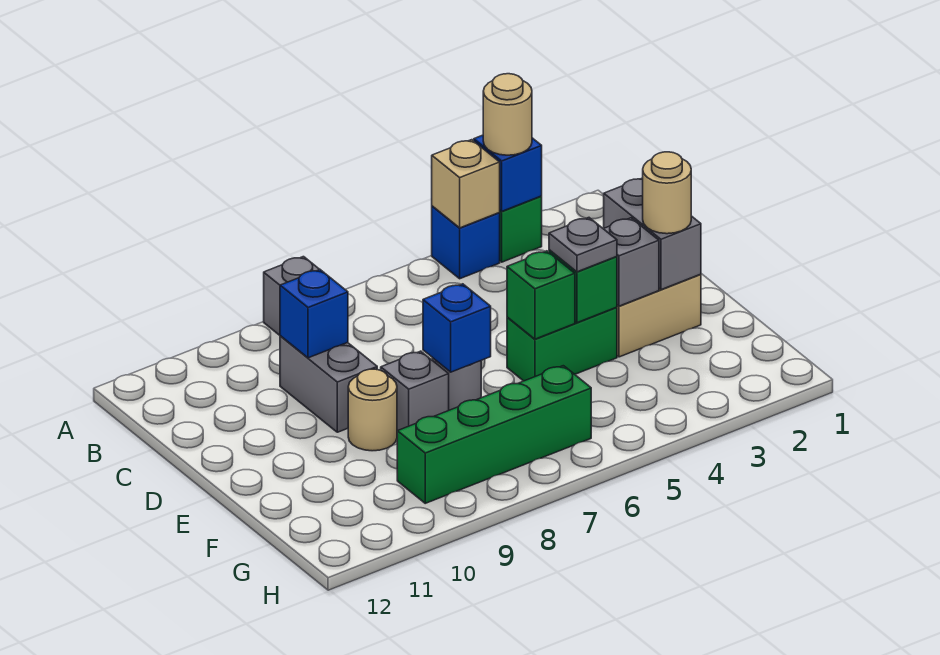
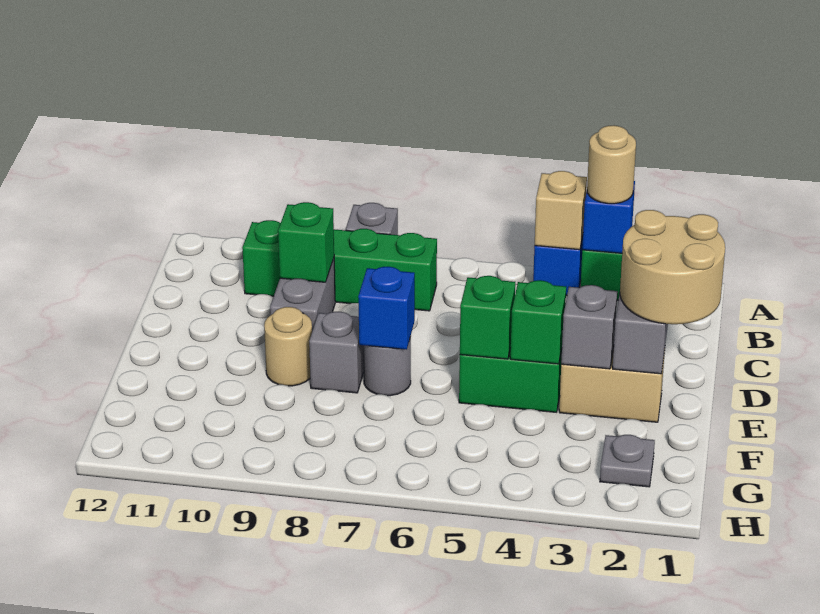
blue brick C9 level 2 -> green brick C9 level 2
tan round brick E2 level 3 -> tan round brick D1:E2 level 3
grey plate E4 level 3 -> grey plate G2 level 1
green brick G6:G9 level 1 -> green brick B7:B10 level 1

